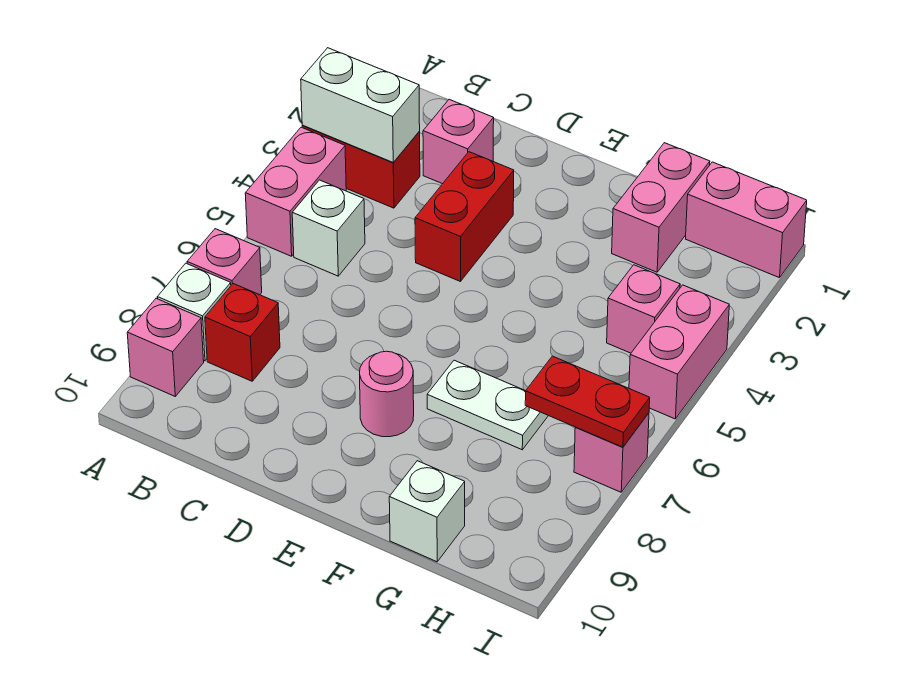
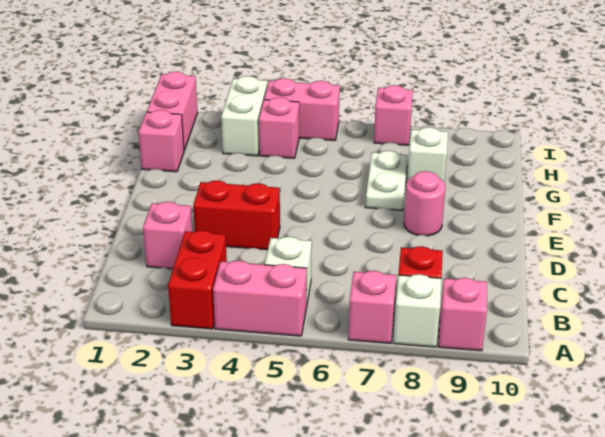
white brick A3:B3 level 2 -> white brick H3:I3 level 1
pink brick G1:G2 level 1 -> pink brick G1 level 1
white brick G10 level 1 -> white brick G8 level 1
red plate H7:I7 level 2 -> none

